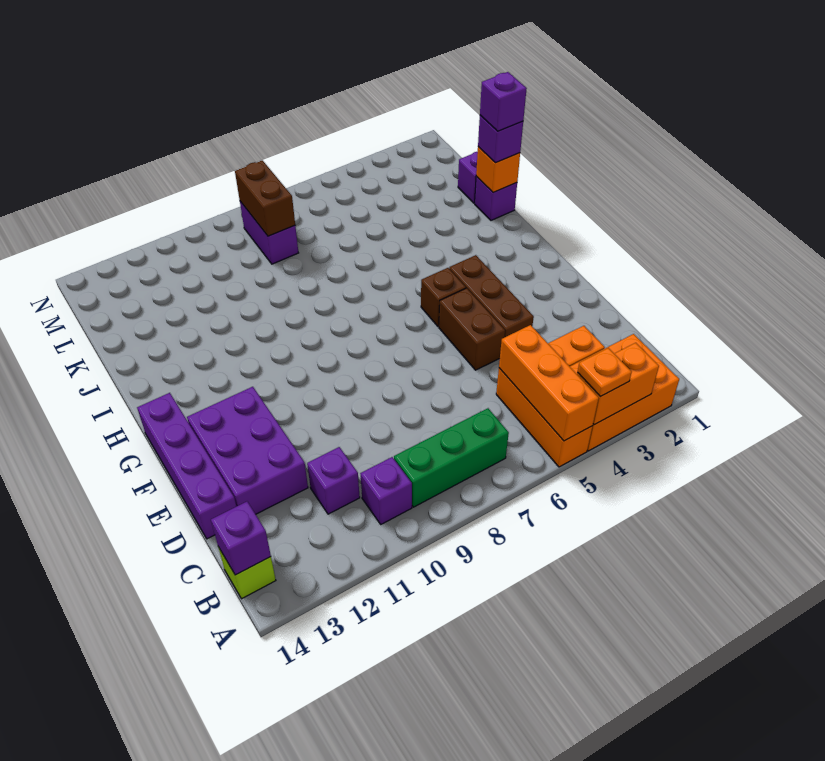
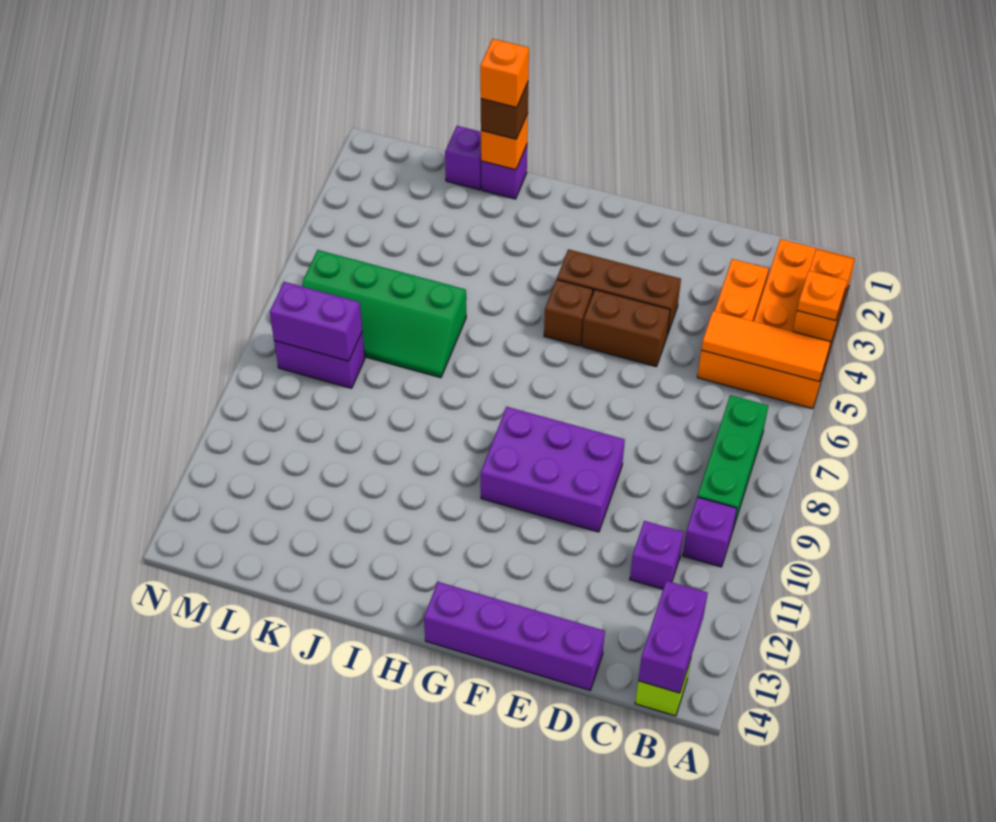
orange brick A5:C5 level 2 -> orange tile A5:C5 level 2
purple brick B14 level 2 -> purple brick B13:B14 level 2
purple brick D12:F13 level 1 -> purple brick E9:G10 level 1
purple brick J1 level 3 -> brown brick J1 level 3
purple brick J1 level 4 -> orange brick J1 level 4
none -> green slope J6:M7 level 1 top 6
brown brick L8:M8 level 2 -> purple brick L8:M8 level 2

